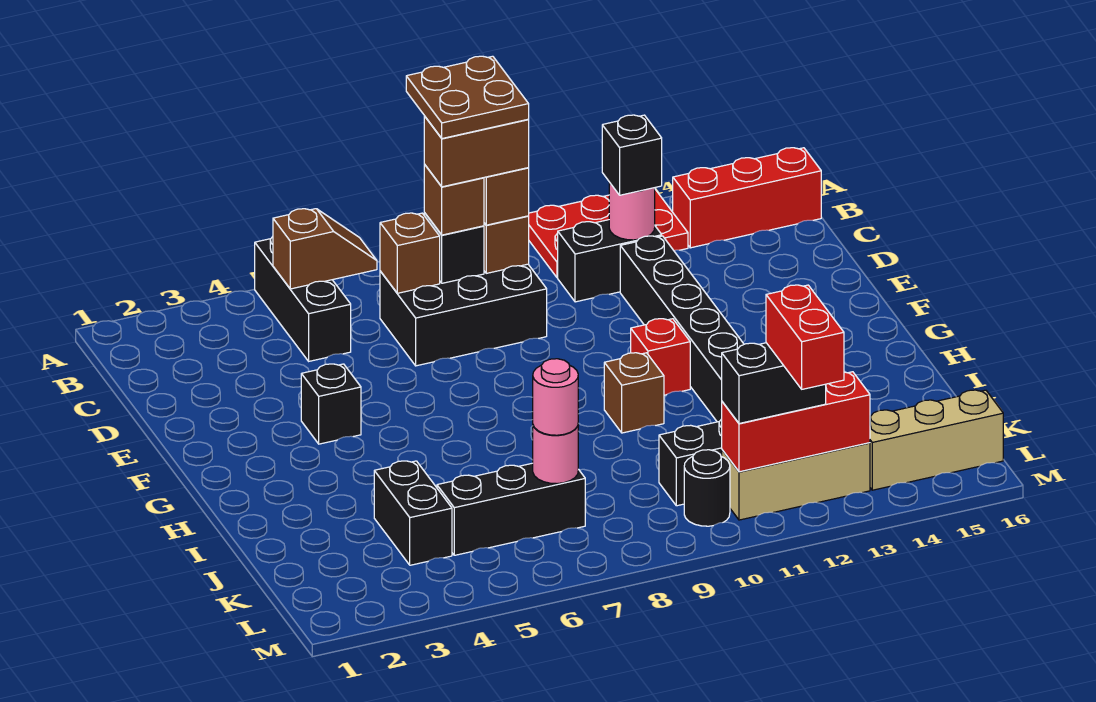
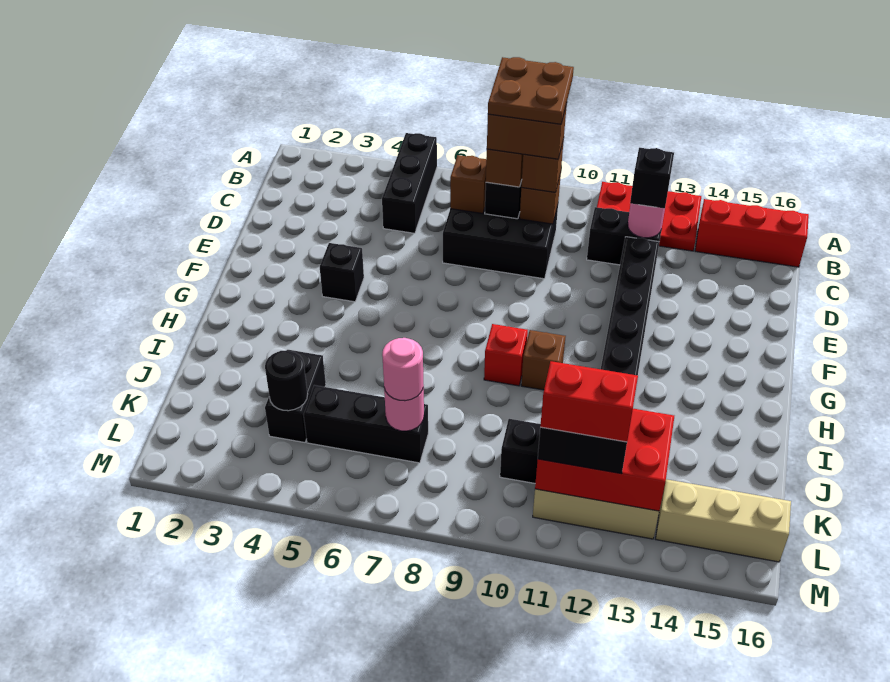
brown slope B5:B6 level 2 top 5 -> none
red brick G11 level 1 -> red brick H9 level 1
black round brick L10 level 1 -> black round brick K4 level 2
red brick L11:L13 level 2 -> red brick K11:L13 level 2
red brick L12:M12 level 4 -> red brick L11:L12 level 4

